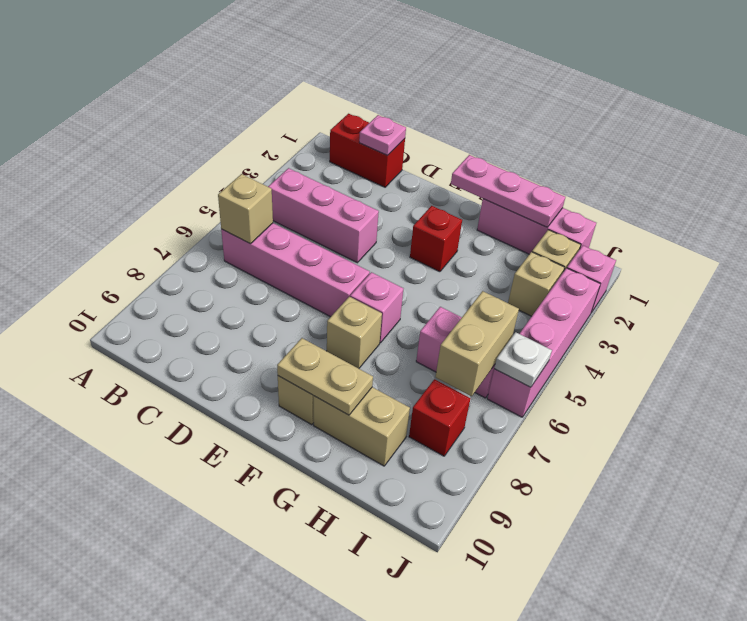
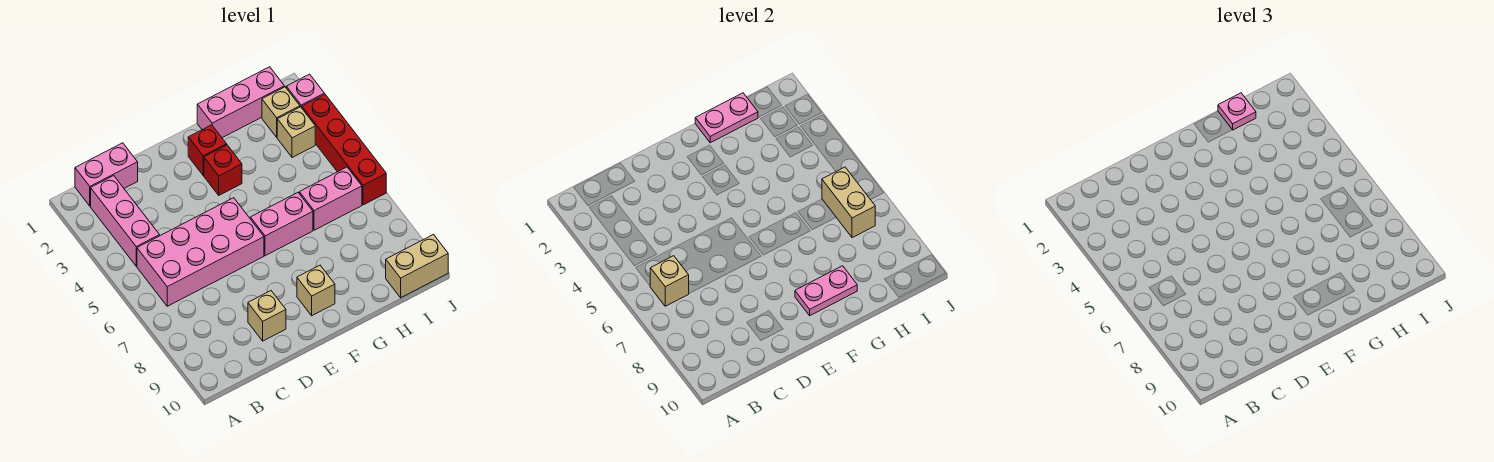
red brick B1:C1 level 1 -> pink brick B1:C1 level 1
pink brick B4:D4 level 1 -> pink brick B2:B4 level 1
pink brick B6:E6 level 1 -> pink brick B5:E6 level 1
pink plate C1 level 2 -> pink plate H1 level 3
pink plate F1:H1 level 2 -> pink plate G1:H1 level 2
pink brick F6 level 1 -> pink brick F6:G6 level 1
tan brick F7 level 1 -> tan brick D9 level 1
tan plate F9:G9 level 2 -> pink plate F9:G9 level 2
tan brick G9:H9 level 1 -> tan brick I10:J10 level 1
red brick I8 level 1 -> red brick F2 level 1
pink brick J3:J6 level 1 -> red brick J3:J6 level 1
white plate J6 level 2 -> none

